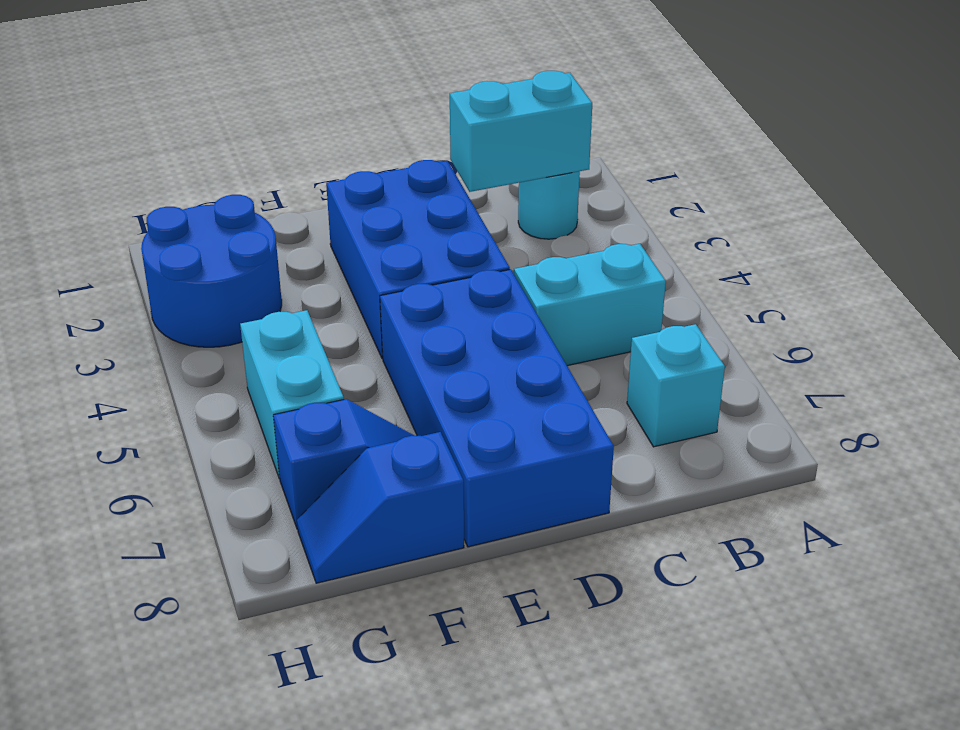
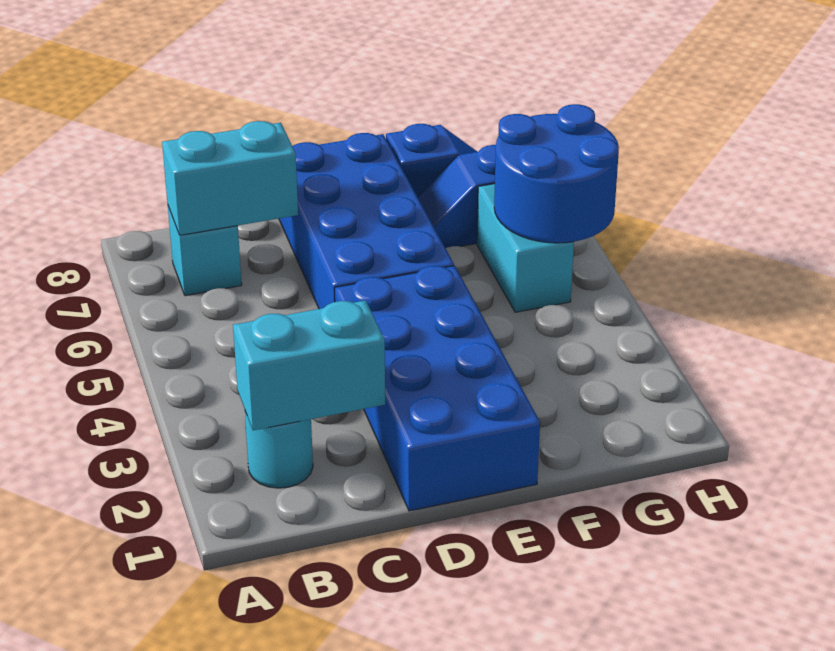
cyan brick B5:C5 level 1 -> cyan brick B7:C7 level 2
blue brick D2:E4 level 1 -> blue brick D1:E4 level 1
blue round brick G2:H3 level 1 -> blue round brick G5:H6 level 2

